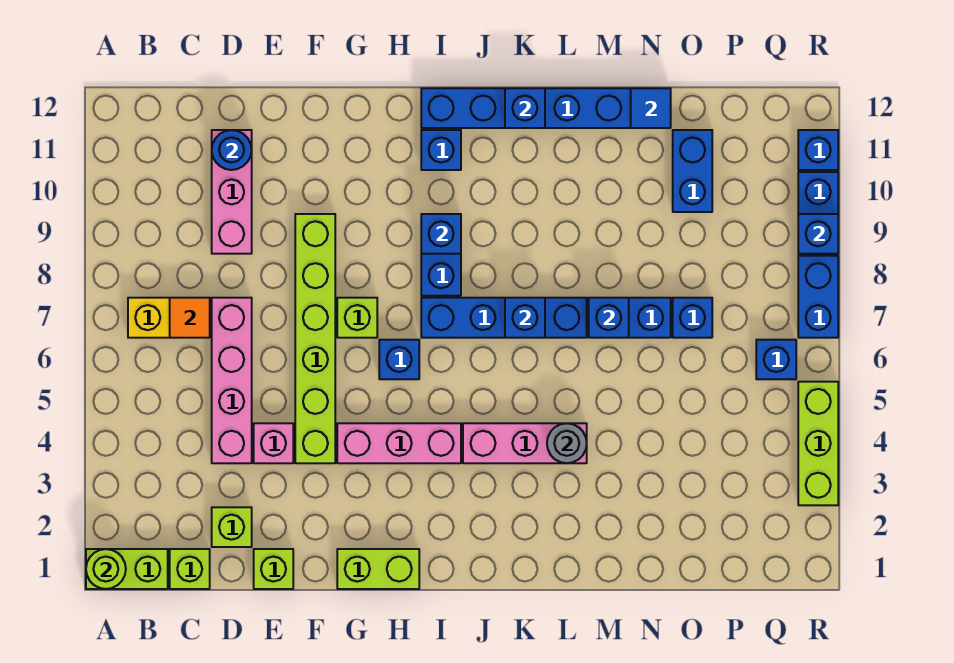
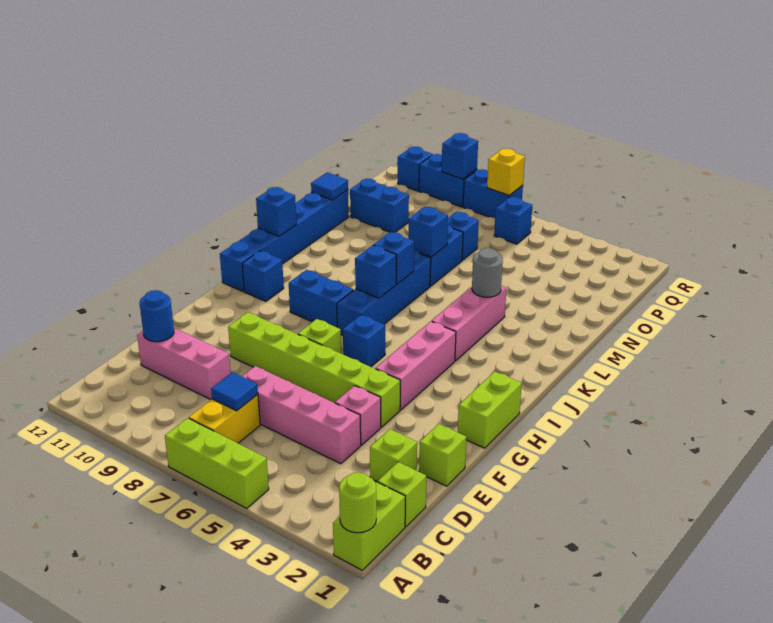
orange tile C7 level 2 -> blue tile C7 level 2
blue brick I9 level 2 -> blue brick J7 level 2
lime brick R3:R5 level 1 -> lime brick A5:A7 level 1
none -> yellow brick R7 level 2

